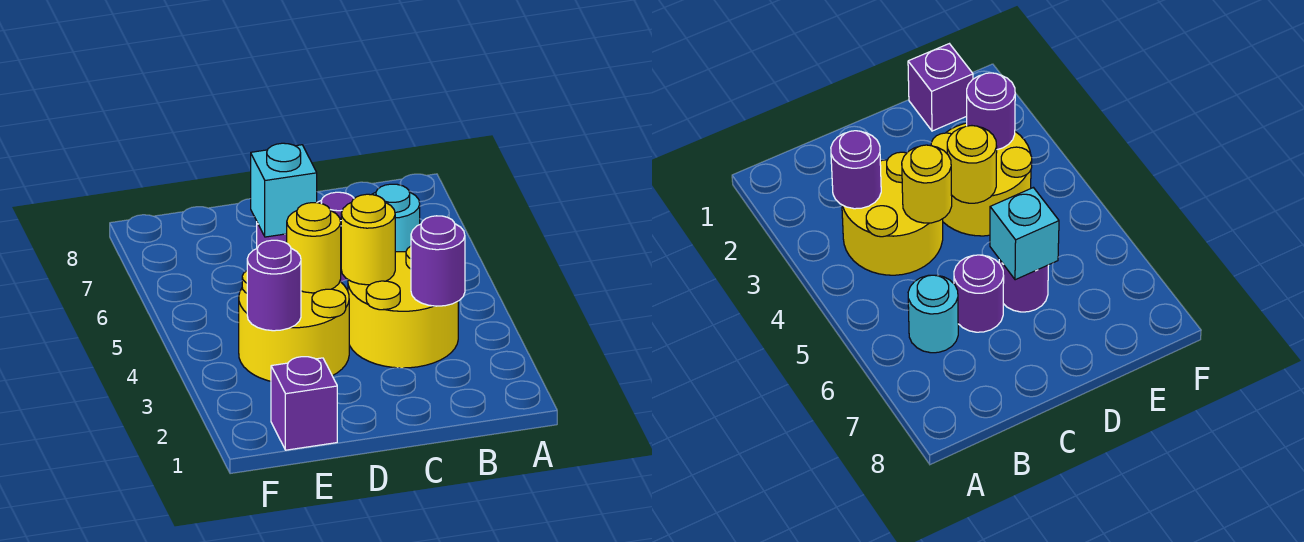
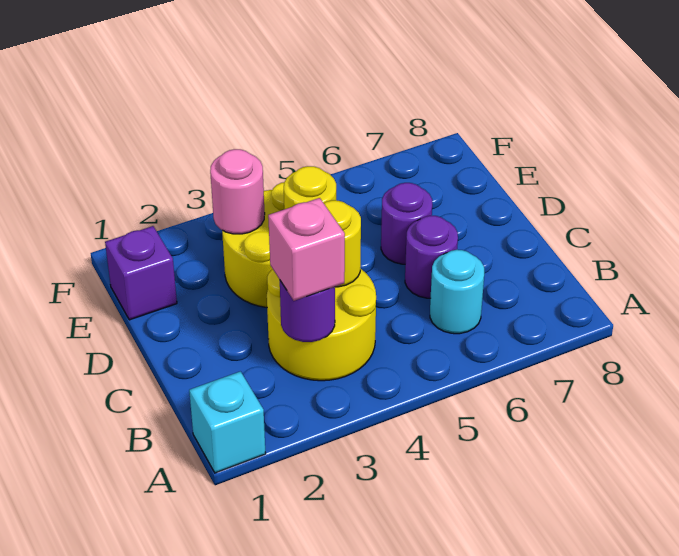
none -> pink brick B3 level 3
cyan brick D6 level 2 -> cyan brick A1 level 1
purple round brick E3 level 2 -> pink round brick E3 level 2

